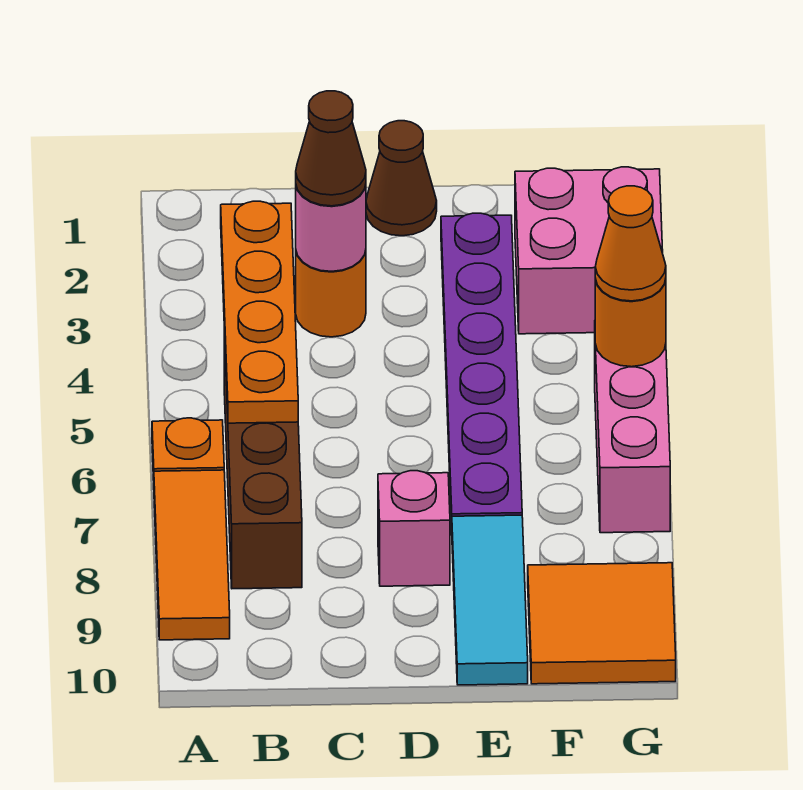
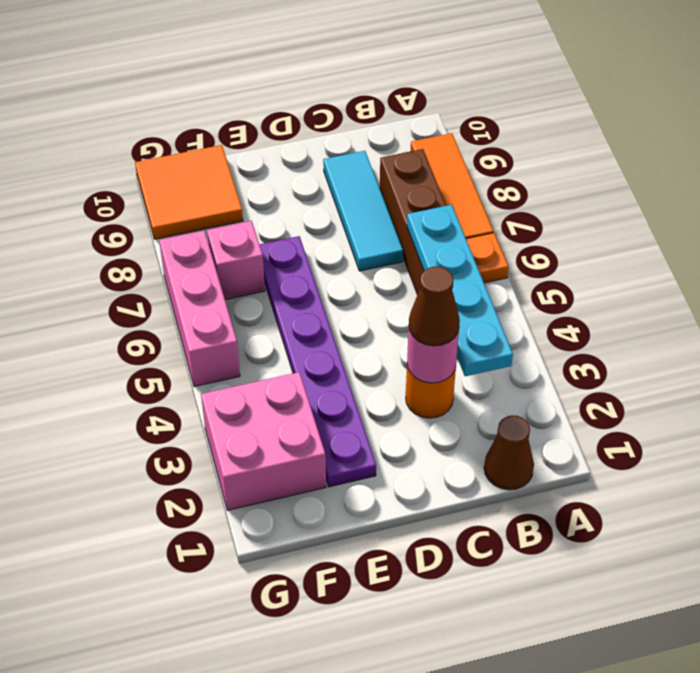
orange plate B3:B6 level 2 -> cyan plate B3:B6 level 2
brown cone D1 level 1 -> brown cone B1 level 1
pink brick D8 level 1 -> pink brick F7 level 1
cyan tile E8:E10 level 1 -> cyan tile C7:C9 level 1
orange round brick G5 level 2 -> none
orange cone G5 level 3 -> none

